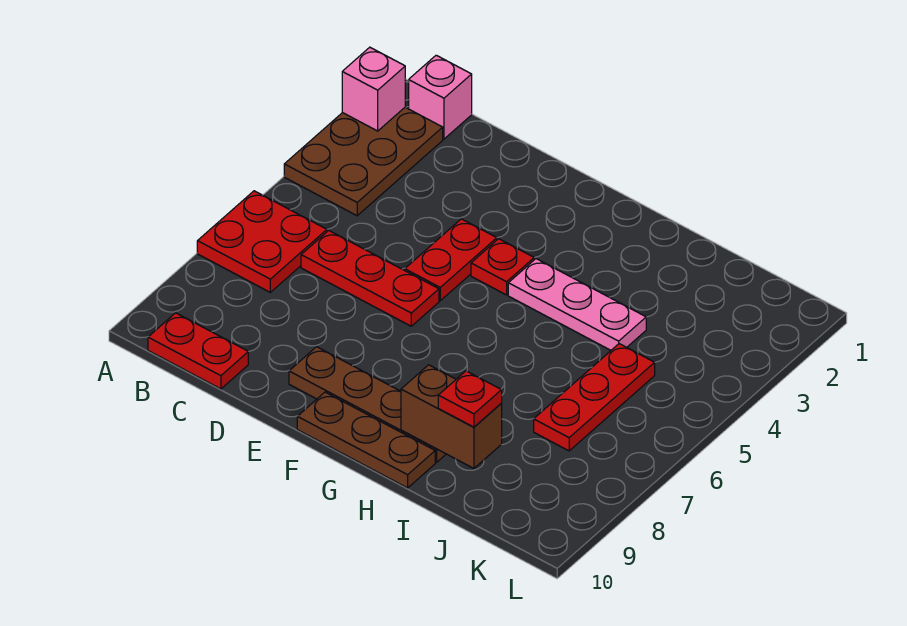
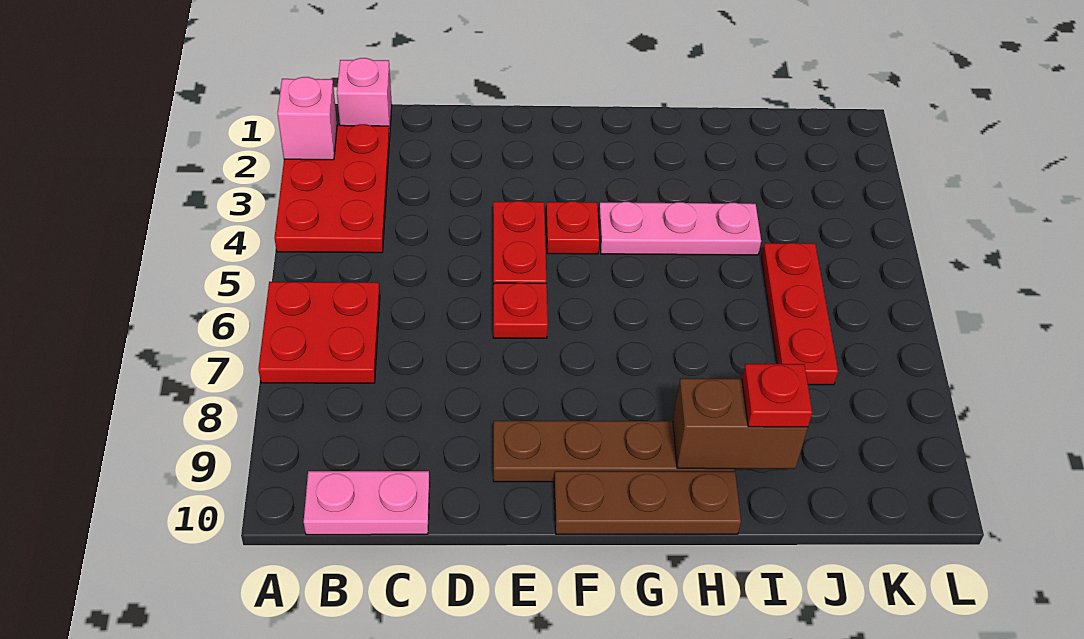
brown plate A2:B4 level 1 -> red plate A2:B4 level 1
red plate B10:C10 level 1 -> pink plate B10:C10 level 1
red plate C6:E6 level 1 -> red plate E6 level 1

